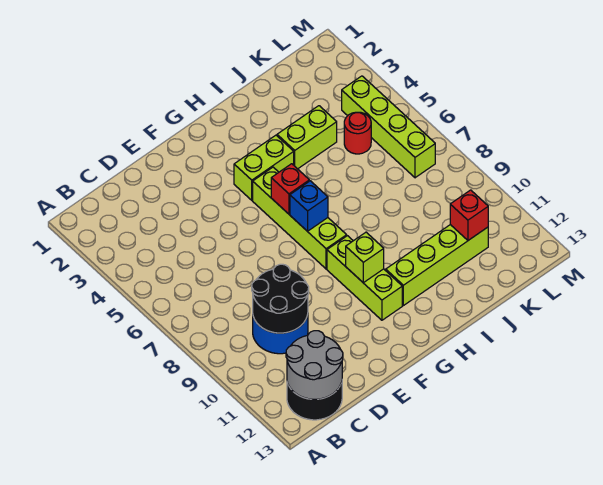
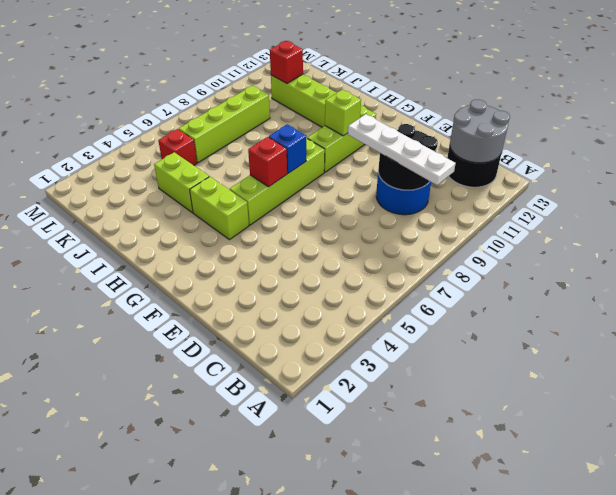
none -> white plate B9:E9 level 3
red round brick K5 level 1 -> red brick K5 level 1
lime brick L4:L7 level 1 -> lime brick K6:K9 level 1

